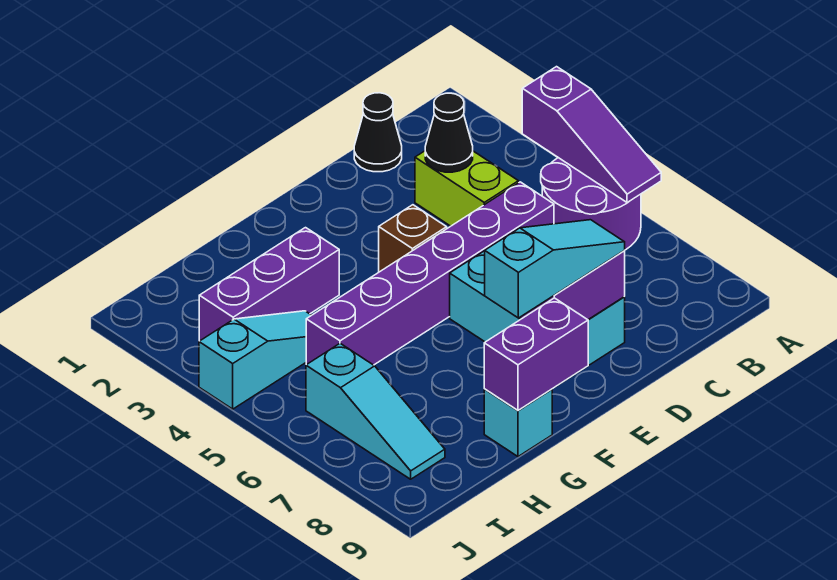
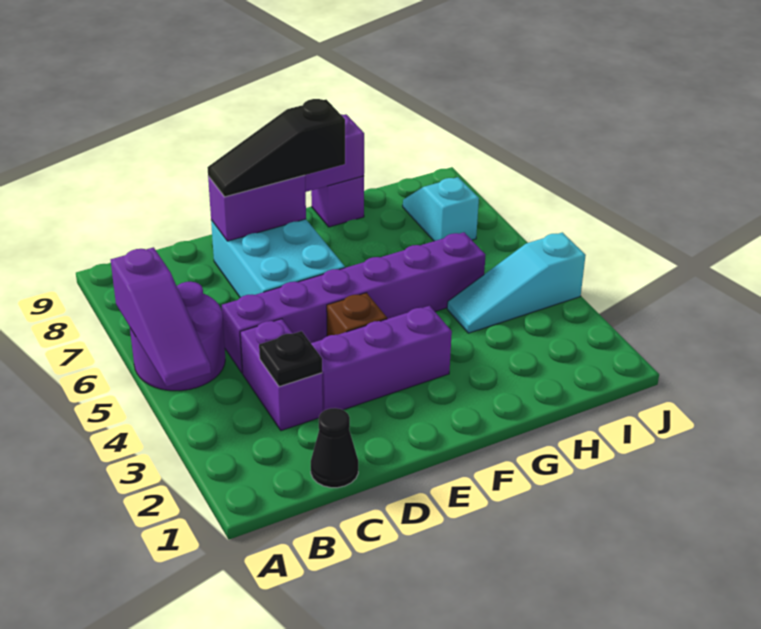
purple slope A4:A6 level 2 top 4 -> purple slope A4:A6 level 2 top 6
lime brick C3:C4 level 1 -> purple brick C3:C4 level 1
black cone C3 level 2 -> black plate C3 level 2
cyan slope D8:F8 level 3 top F -> black slope D8:F8 level 3 top F
purple brick G3:I3 level 1 -> purple brick D3:F3 level 1
cyan brick G9 level 1 -> purple brick G9 level 1
cyan slope I6:I8 level 1 top 6 -> cyan slope I7:I8 level 1 top 7

